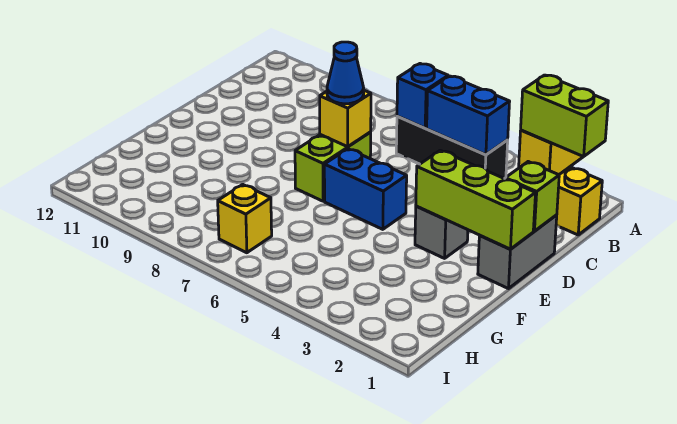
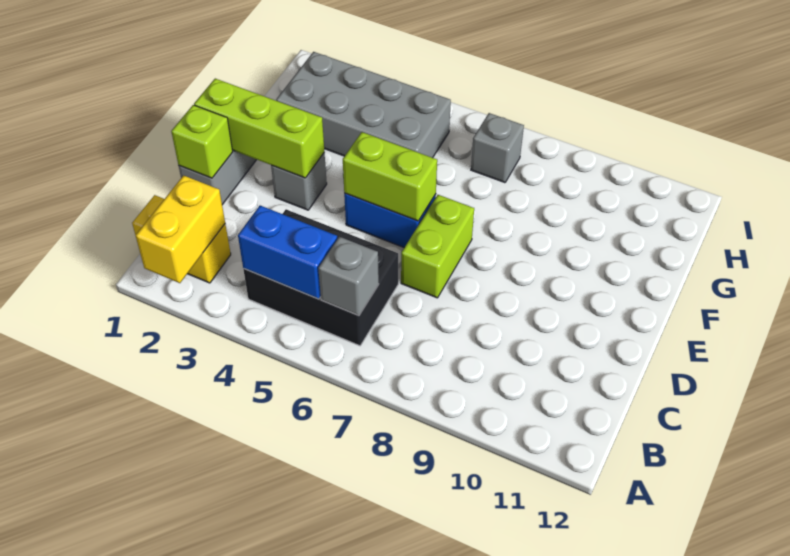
lime brick B1:B2 level 3 -> lime brick E5:E6 level 2
black brick B4:B6 level 1 -> black brick B4:C6 level 1
blue brick B6 level 2 -> grey brick B6 level 2
yellow brick D7 level 2 -> none
blue cone D7 level 3 -> none
none -> grey brick G2:H5 level 1
yellow brick H7 level 1 -> grey brick H7 level 1

